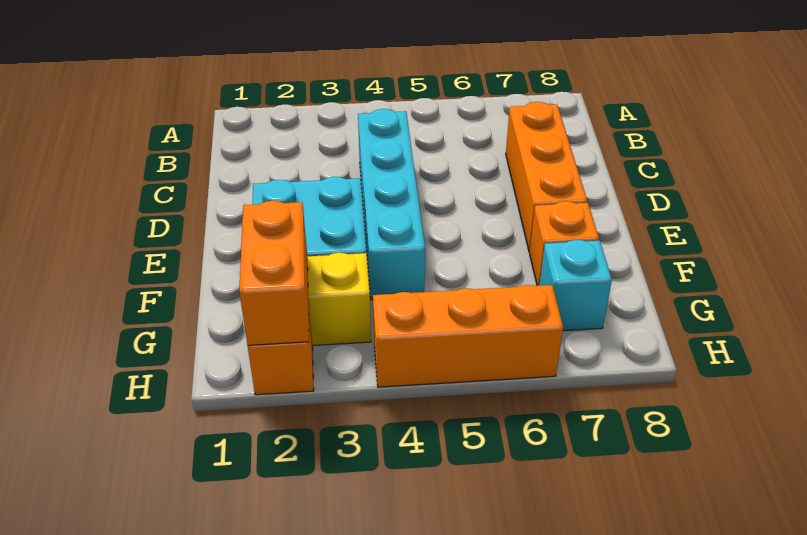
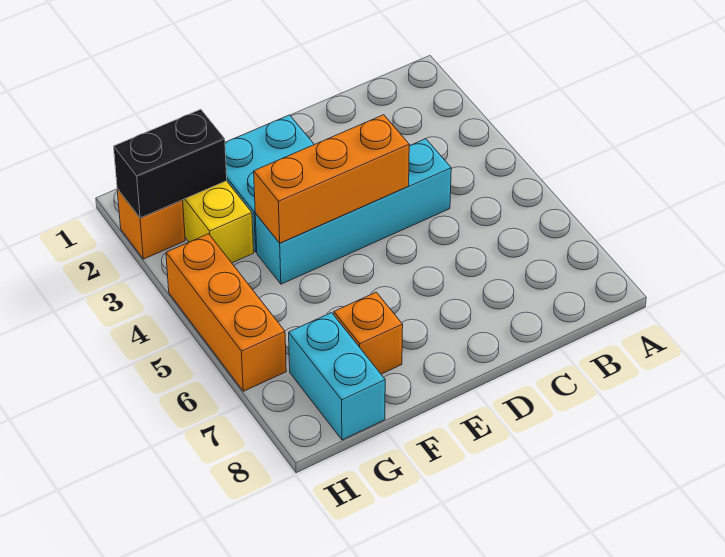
orange brick C7:E7 level 1 -> orange brick D4:F4 level 2
orange brick G2:H2 level 2 -> black brick G2:H2 level 2
cyan brick G7 level 1 -> cyan brick G7:G8 level 1

